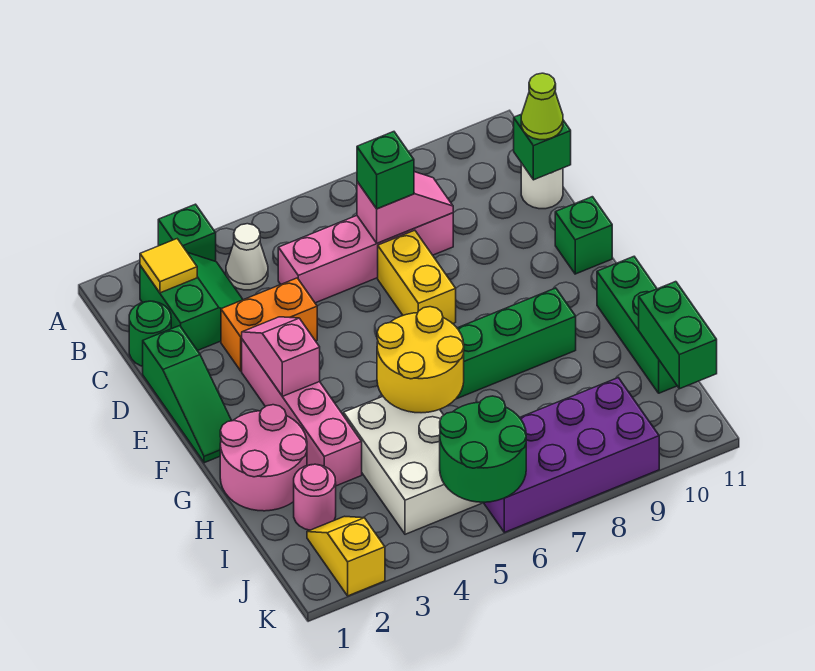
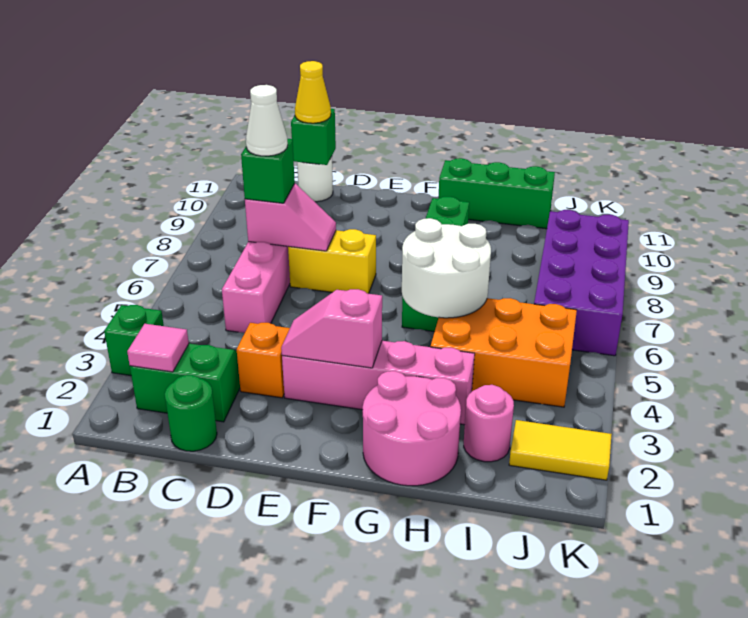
yellow tile B2 level 2 -> pink tile B2 level 2
white cone B4 level 1 -> white cone C7 level 4
pink slope C7:C8 level 2 top 7 -> pink slope C7:D7 level 2 top C
lime cone C11 level 3 -> yellow cone C11 level 3
green slope D1:F1 level 1 top D -> none
orange brick D3:D4 level 1 -> orange brick D3 level 1
green brick E11 level 1 -> none
yellow round brick G5:H6 level 2 -> white round brick G5:H6 level 2
white brick H4:J5 level 1 -> orange brick H4:J5 level 1
green brick I11:J11 level 2 -> none
yellow slope J2:K2 level 1 top K -> yellow tile J2:K2 level 1
green round brick J5:K6 level 2 -> none

